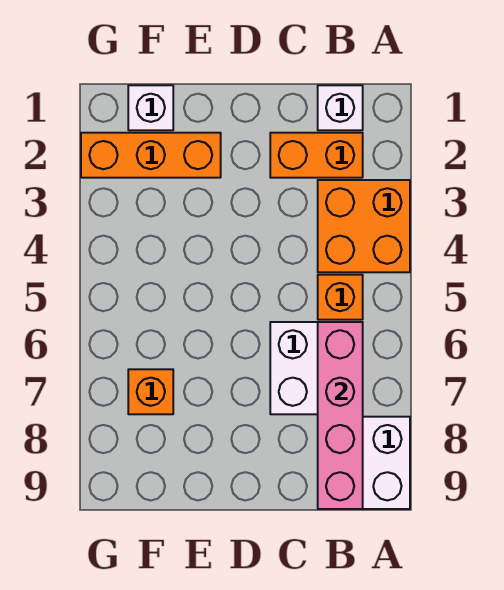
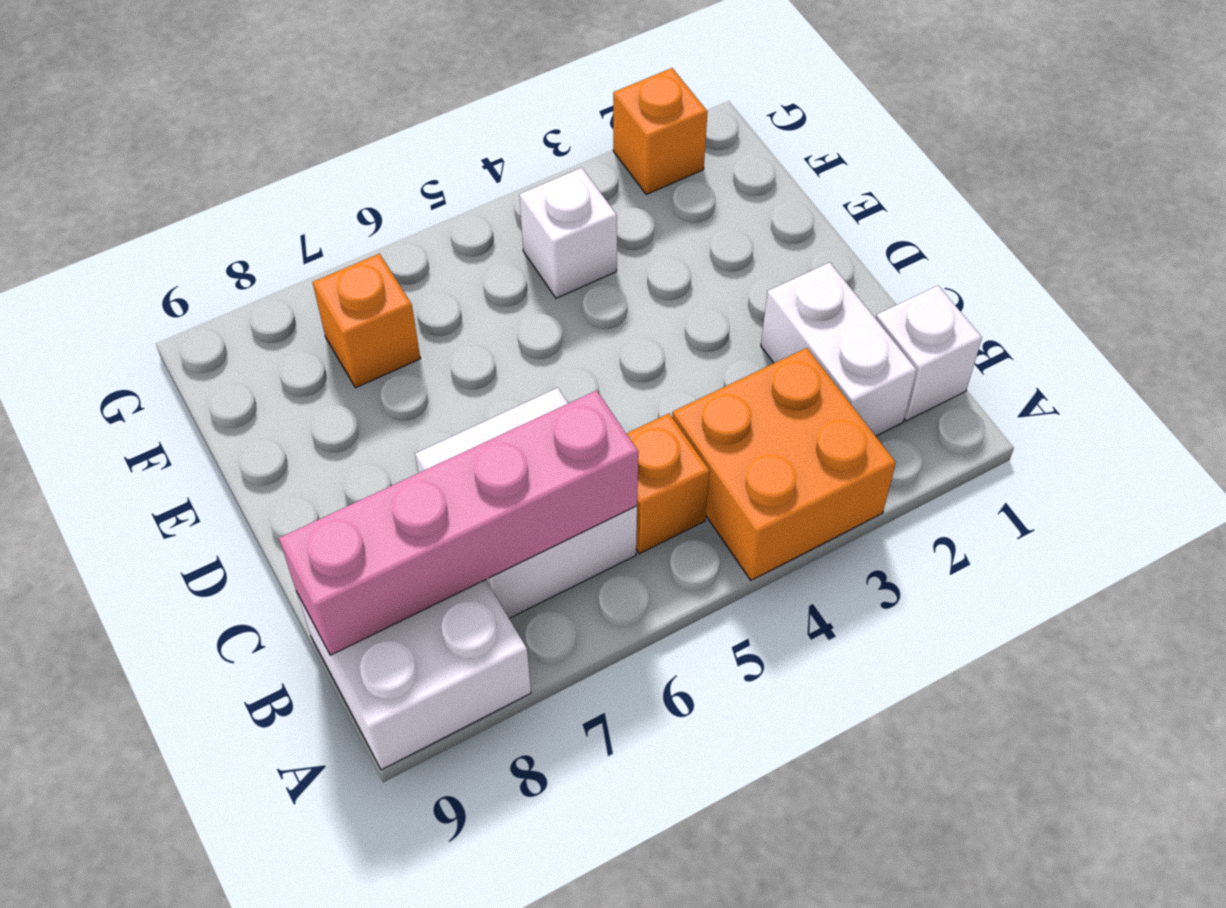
orange brick B2:C2 level 1 -> white brick B2:C2 level 1
orange brick E2:G2 level 1 -> orange brick G2 level 1
white brick F1 level 1 -> white brick F4 level 1

